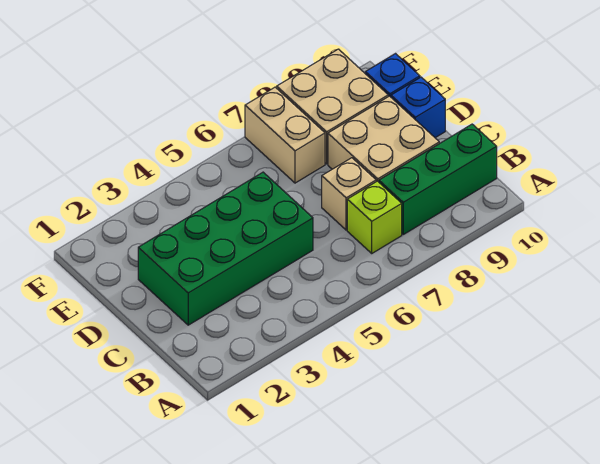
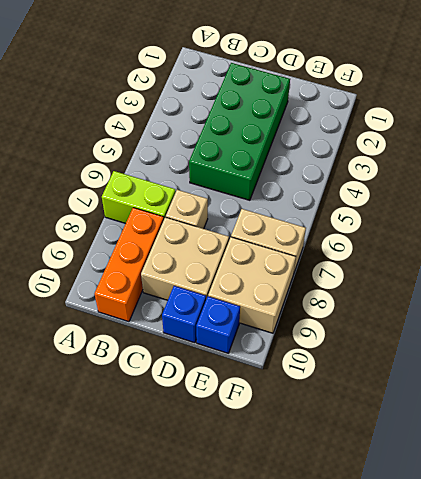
lime brick B7 level 1 -> lime brick A7:B7 level 1
green brick B8:B10 level 1 -> orange brick B8:B10 level 1

